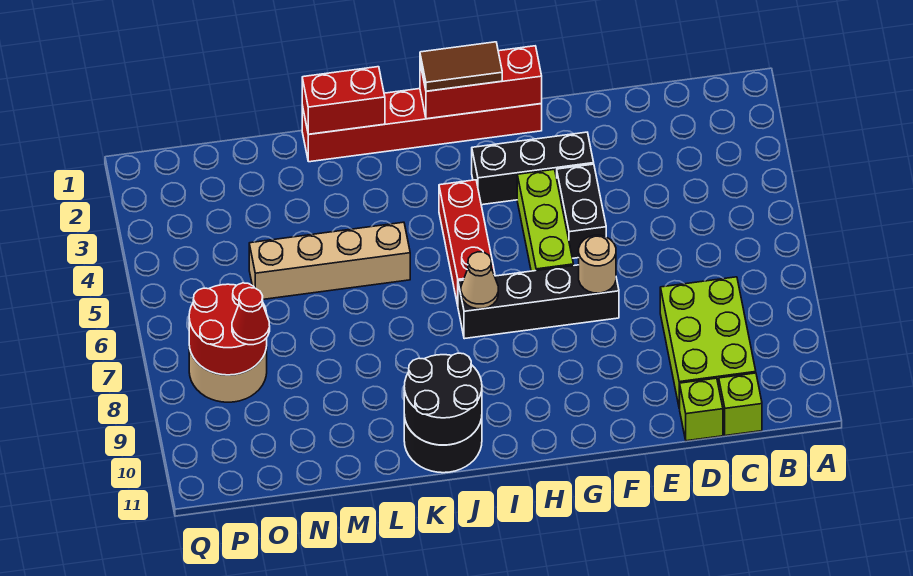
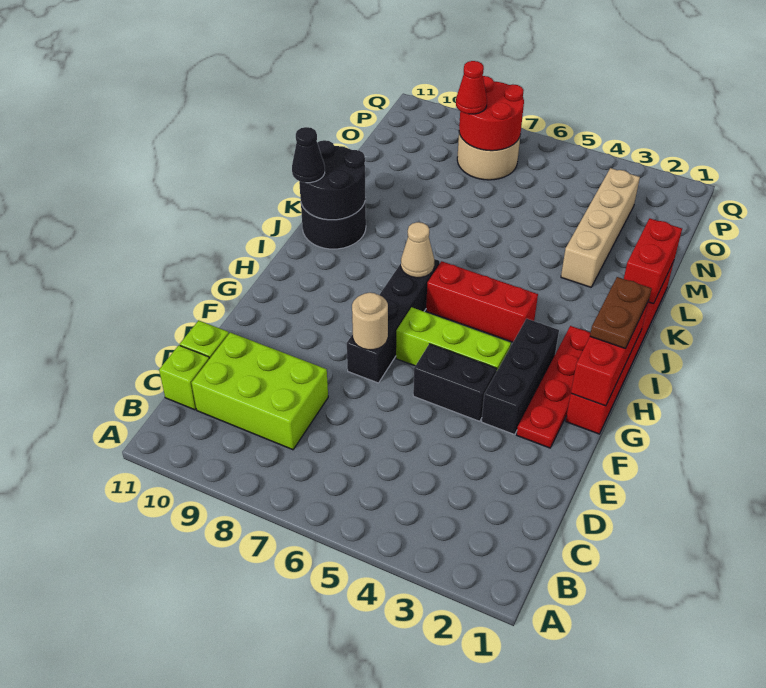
none -> red plate F2:I2 level 1
brown tile H1:I1 level 3 -> brown plate H1:I1 level 3
none -> black cone J11 level 3
tan brick K5:N5 level 1 -> tan brick L3:O3 level 1

